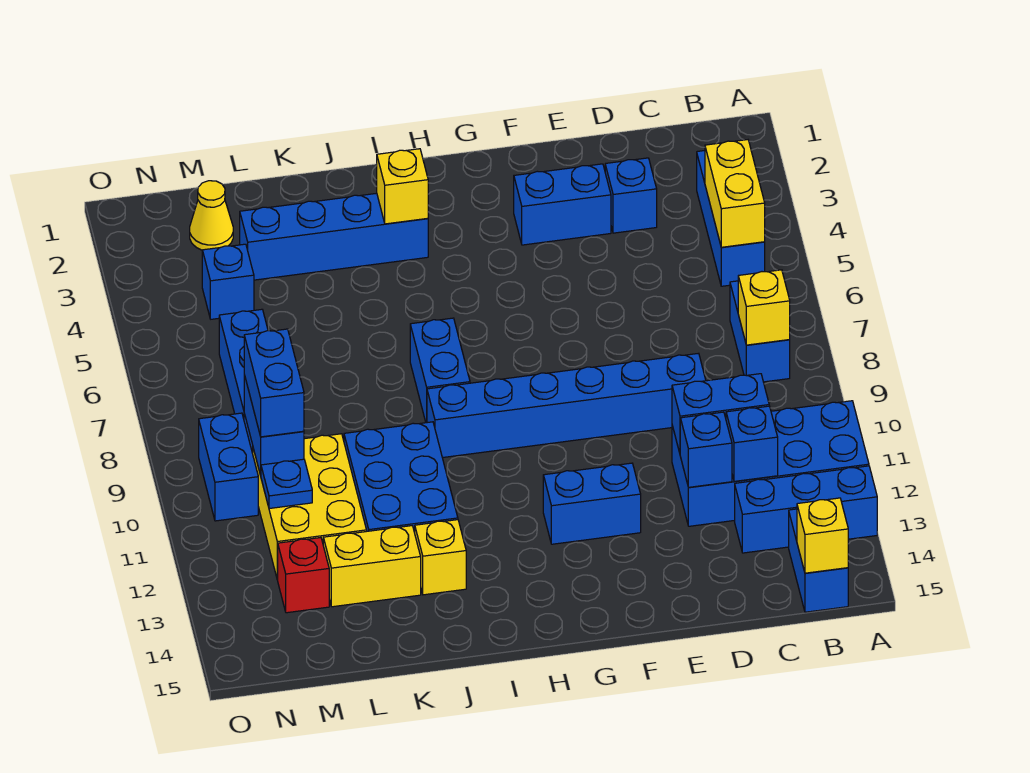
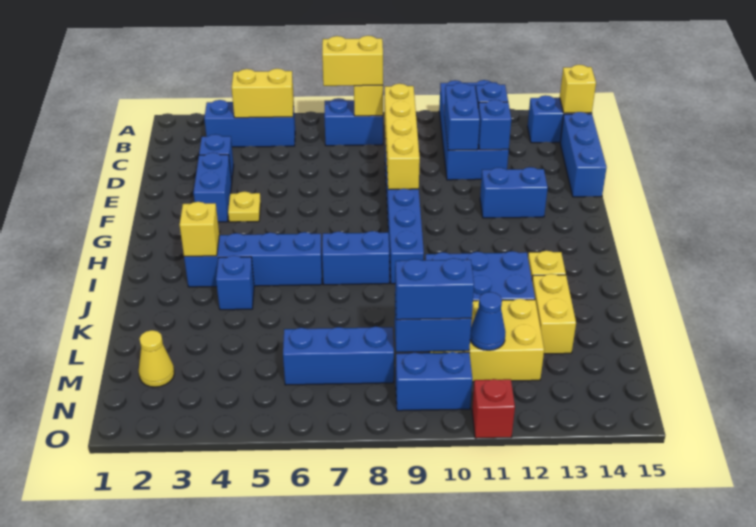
blue brick A13:C13 level 1 -> blue brick C15:E15 level 1
none -> yellow brick B7:B8 level 3
none -> yellow brick C9:F9 level 2
none -> yellow plate F4 level 1
blue brick F12:G12 level 1 -> blue brick F12:F13 level 1
blue brick I3:L3 level 1 -> blue brick I3:I6 level 1
blue brick M4 level 1 -> blue brick J4 level 1
blue plate M11 level 2 -> blue cone M11 level 2
red brick M13 level 1 -> red brick O11 level 1

